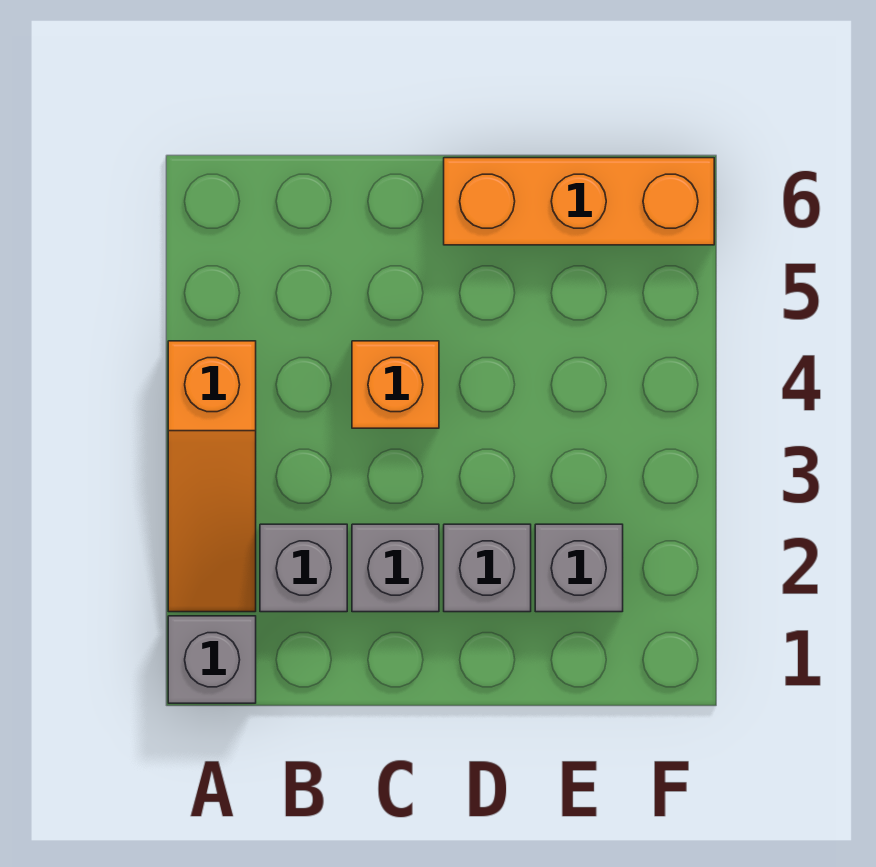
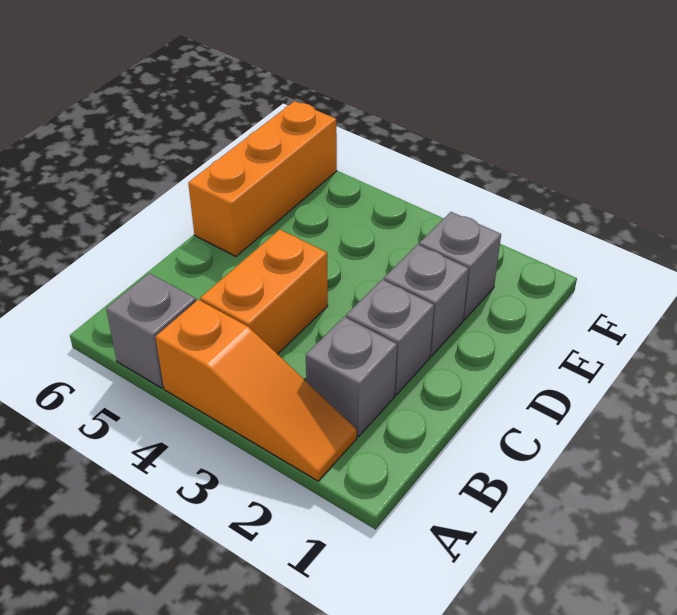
grey brick A1 level 1 -> grey brick A5 level 1
orange brick C4 level 1 -> orange brick B4:C4 level 1

